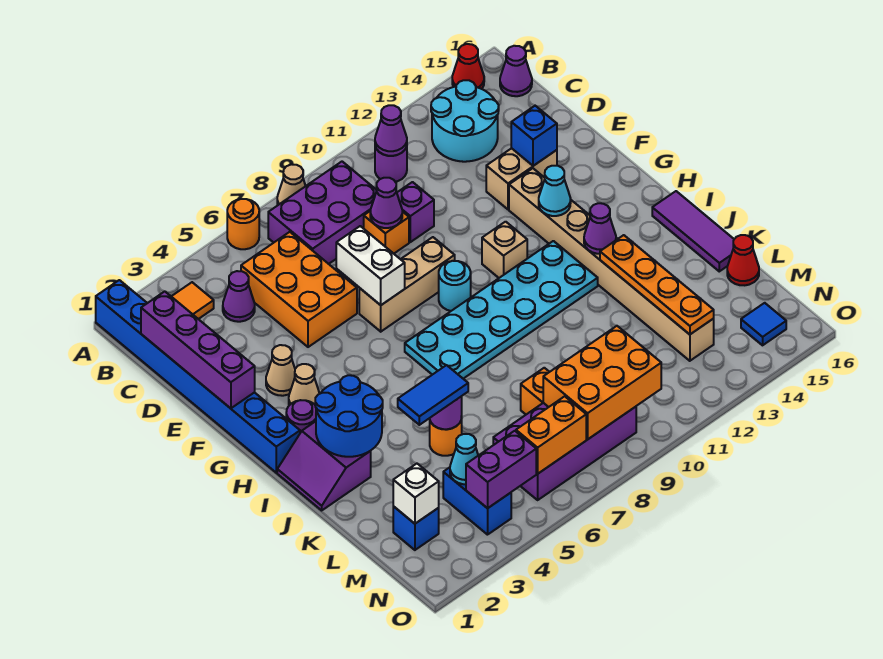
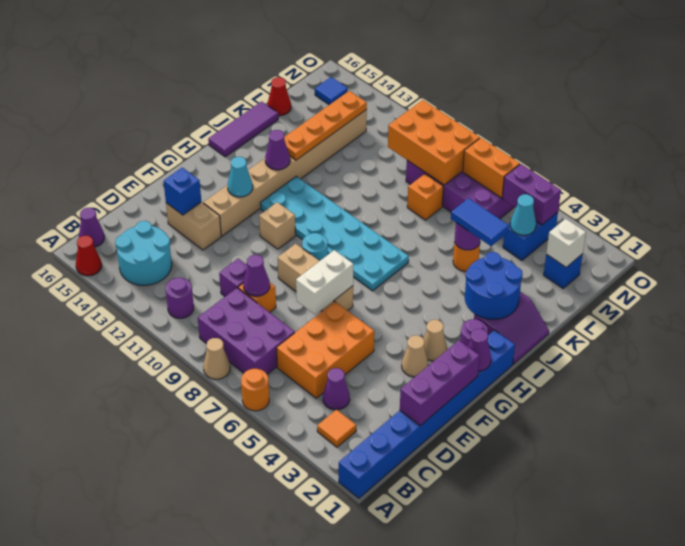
purple cone B11 level 2 -> purple cone G1 level 2
purple brick C1:F1 level 2 -> purple brick D1:F1 level 2

